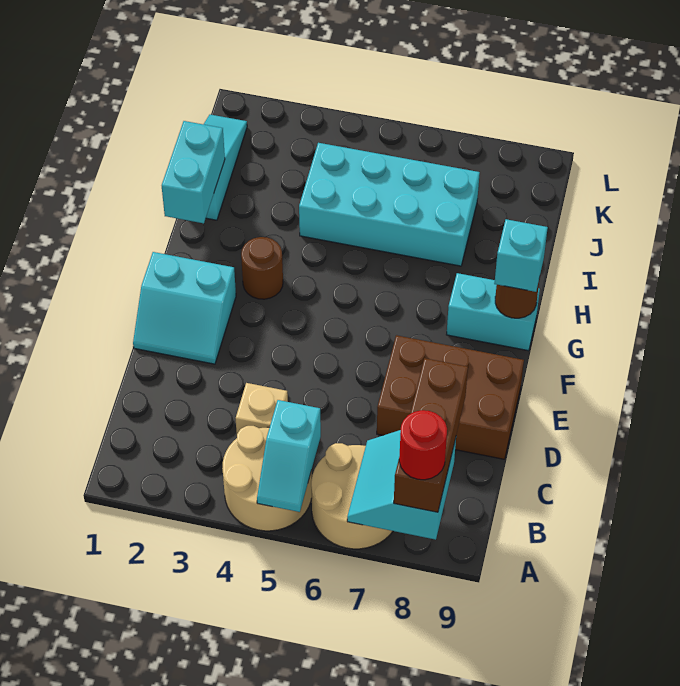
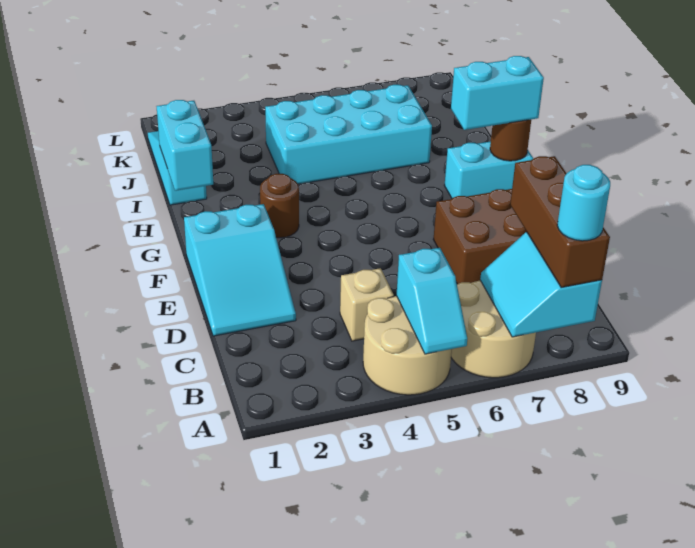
red round brick A8 level 4 -> cyan round brick A8 level 4
cyan slope E1:F2 level 1 top F -> cyan slope D1:F2 level 1 top F
cyan brick G9 level 3 -> cyan brick G8:G9 level 3

